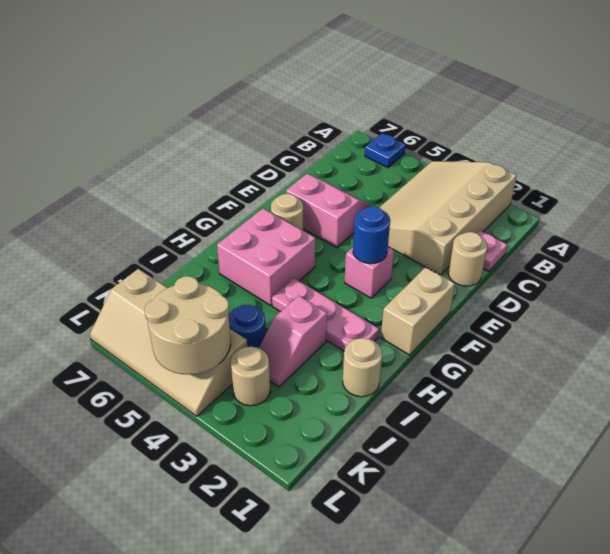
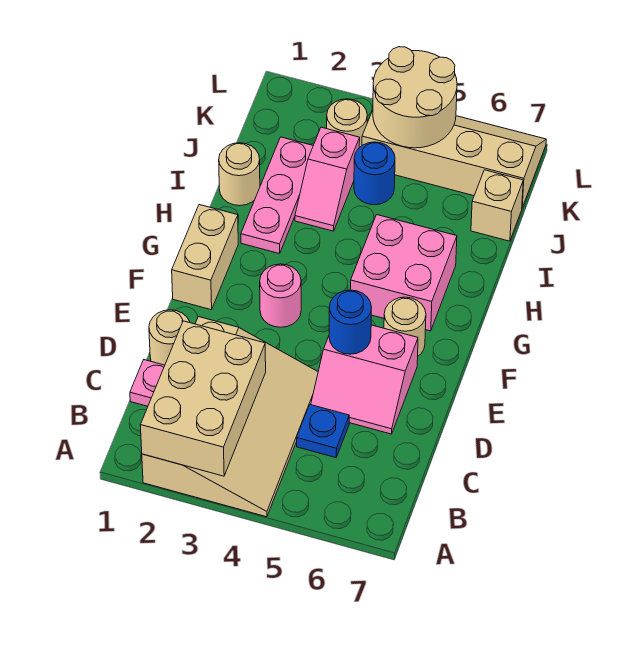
none -> tan brick A2:C3 level 2
blue plate A6 level 1 -> blue plate C5 level 1
pink brick F3 level 1 -> pink round brick F3 level 1
blue round brick F3 level 2 -> blue round brick E5 level 2
pink plate H2:H4 level 1 -> pink plate H2:J2 level 1
pink slope I3:J3 level 1 top I -> pink slope I3:J3 level 1 top J
none -> tan brick J7 level 1

